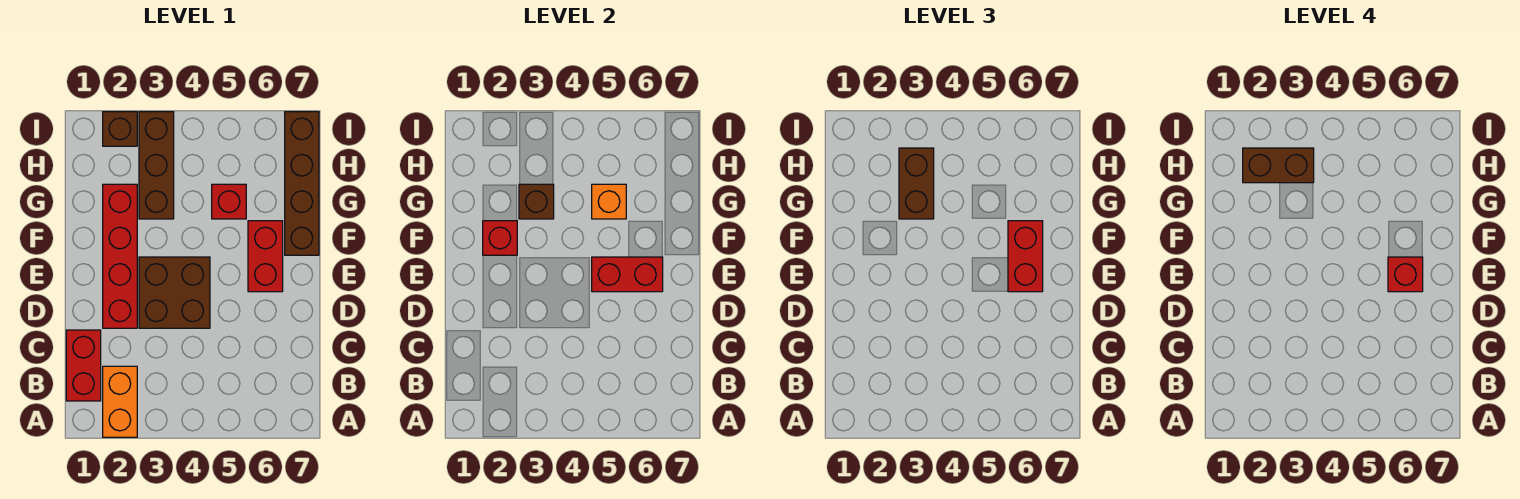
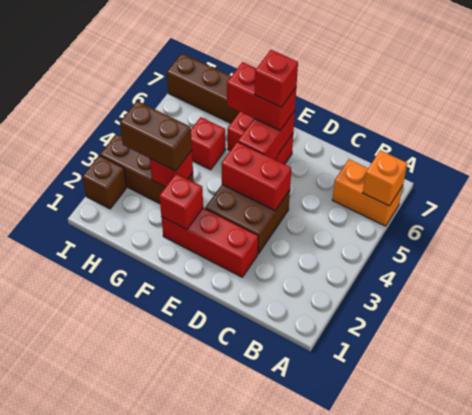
orange brick A2:B2 level 1 -> orange brick A6:B6 level 1
red brick B1:C1 level 1 -> red brick D4:E4 level 2
red brick D2:G2 level 1 -> red brick D2:F2 level 1
brown brick G3 level 2 -> red brick G3 level 2
orange brick G5 level 2 -> orange brick A6 level 2
brown brick H2:H3 level 4 -> none

